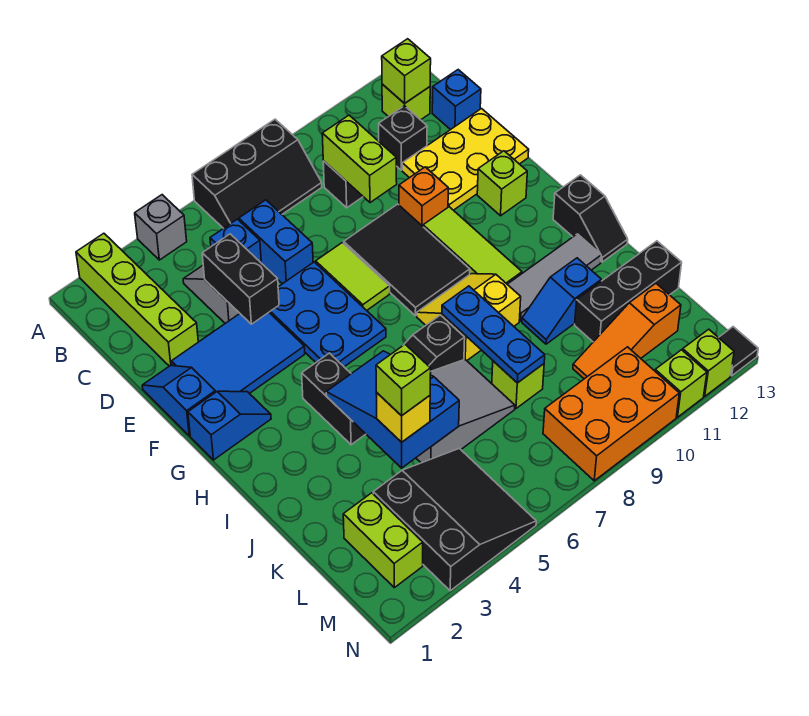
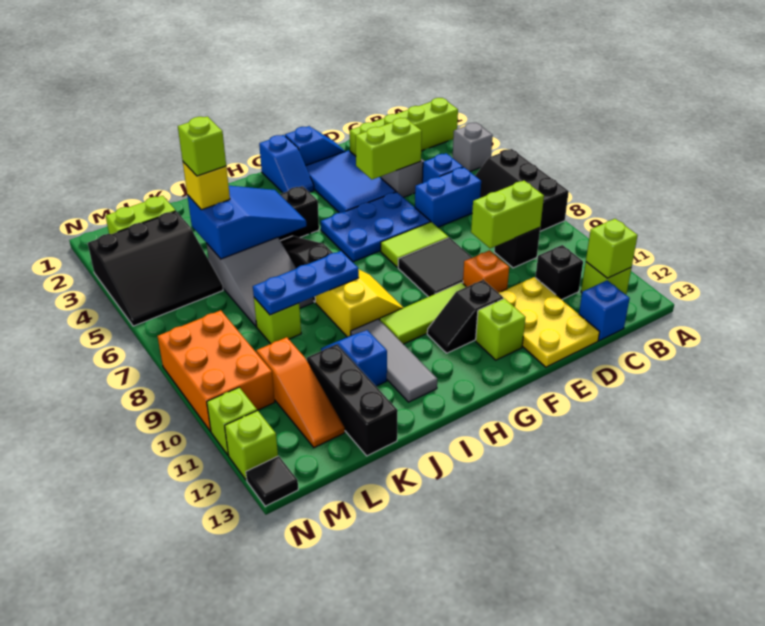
black brick D4:E4 level 2 -> lime brick D4:E4 level 2
black tile E8:G9 level 1 -> black tile E8:F9 level 1
black slope H13:I13 level 1 top H -> black slope F11:G11 level 1 top F
orange slope L10:L12 level 1 top 12 -> orange slope L10:L12 level 1 top 10

